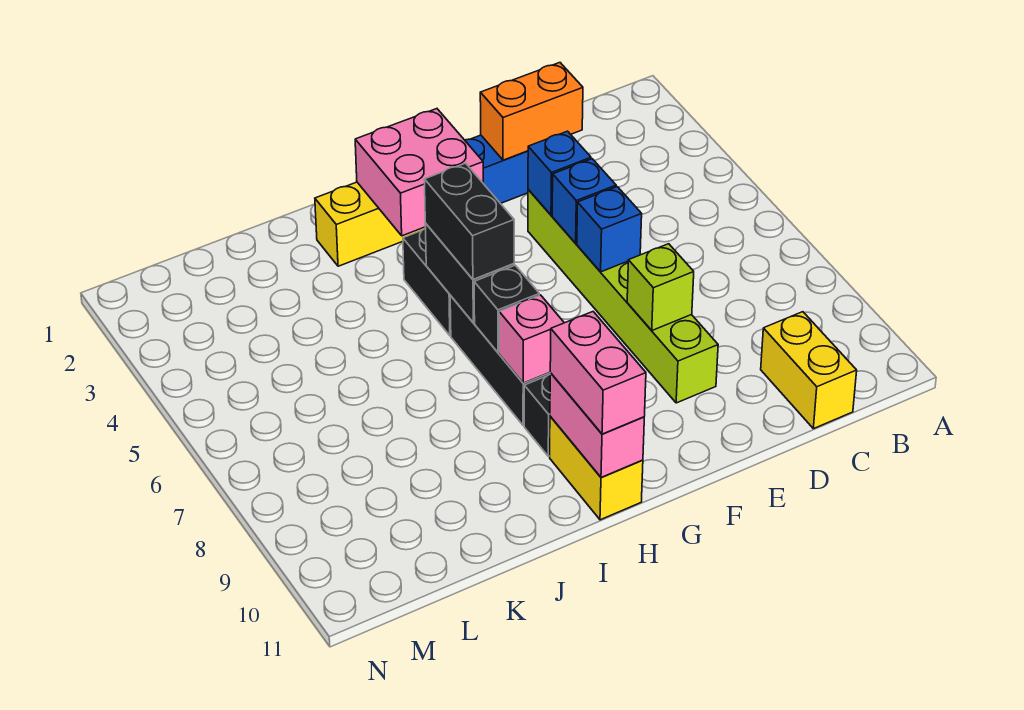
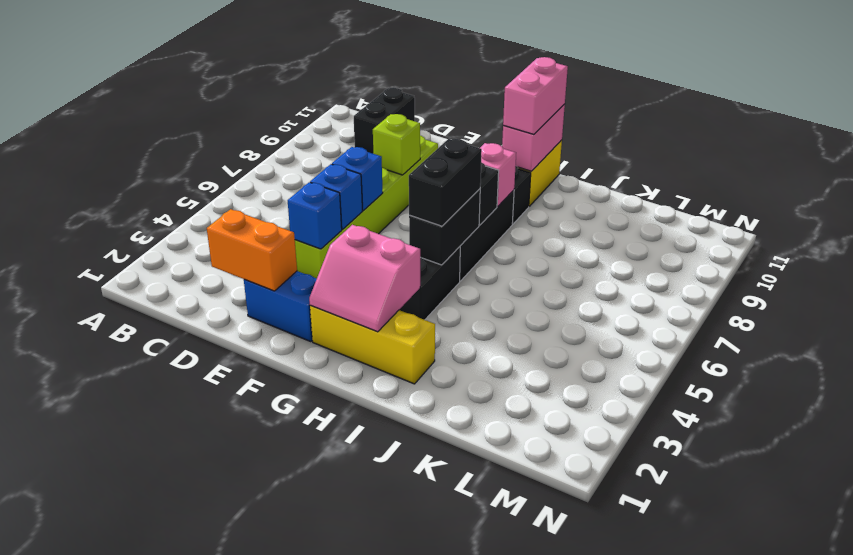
yellow brick C10:C11 level 1 -> black brick C10:C11 level 1
pink brick G2:H3 level 2 -> pink slope G2:H3 level 2 top 3

